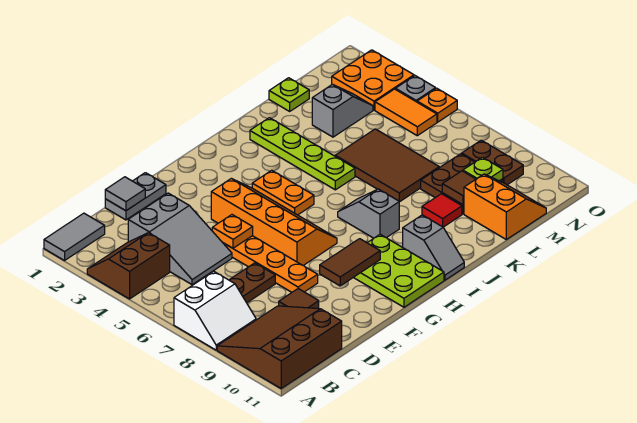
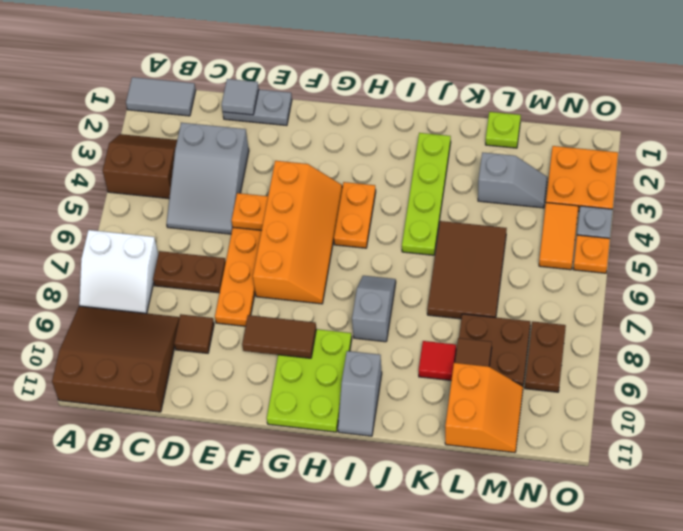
lime plate M9 level 2 -> none

